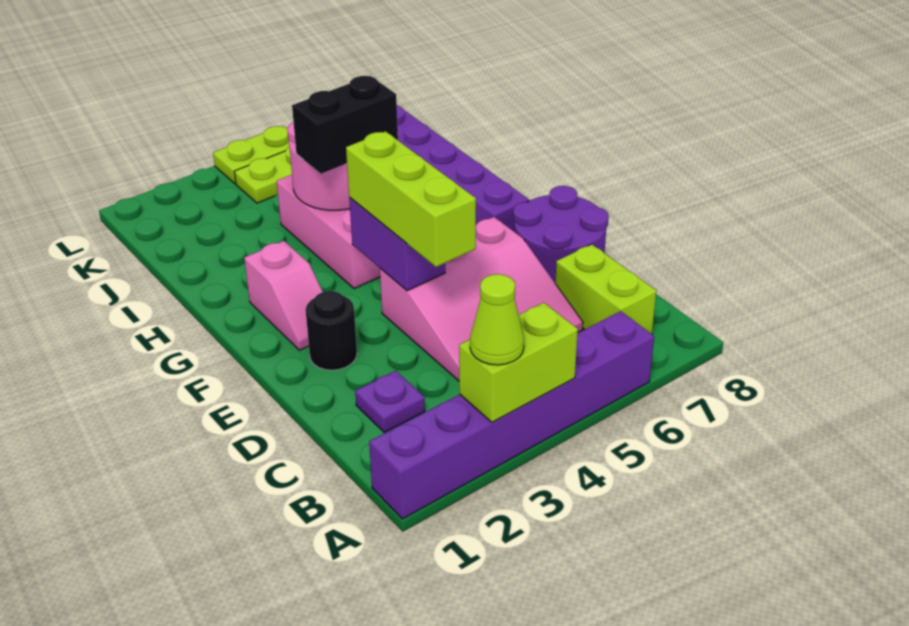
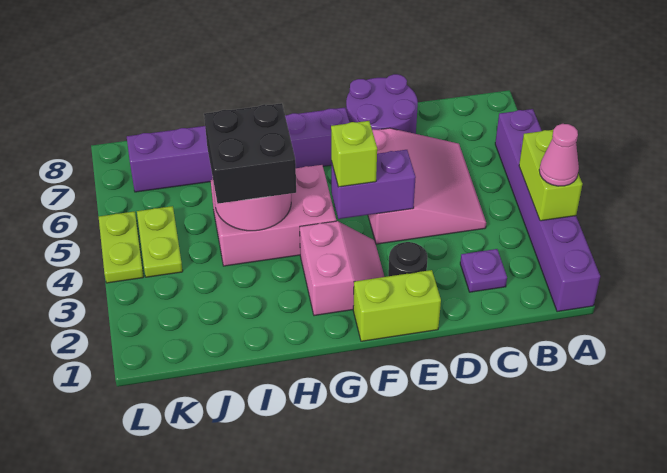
lime cone A3 level 3 -> pink cone A3 level 3
lime brick B7:C7 level 1 -> lime brick E1:F1 level 1
lime brick D4:F4 level 3 -> lime brick F4 level 3
pink slope F2:G2 level 1 top G -> pink slope F2:G3 level 1 top G
black brick H4:H5 level 3 -> black brick H4:I5 level 3

